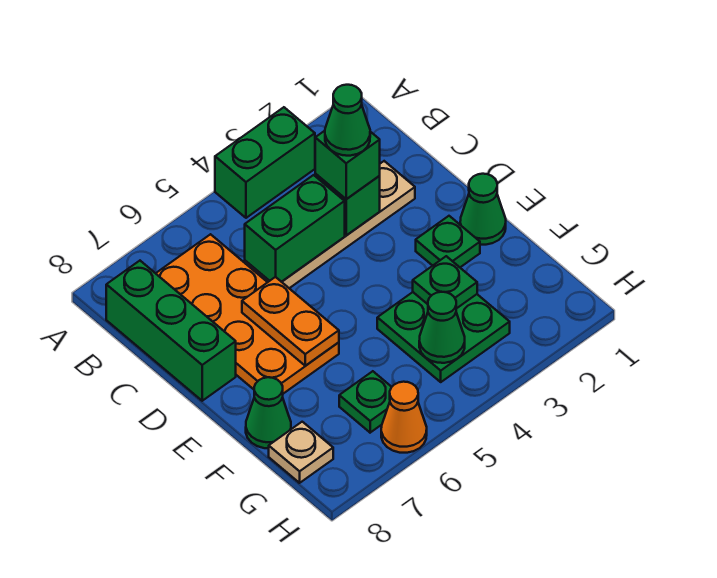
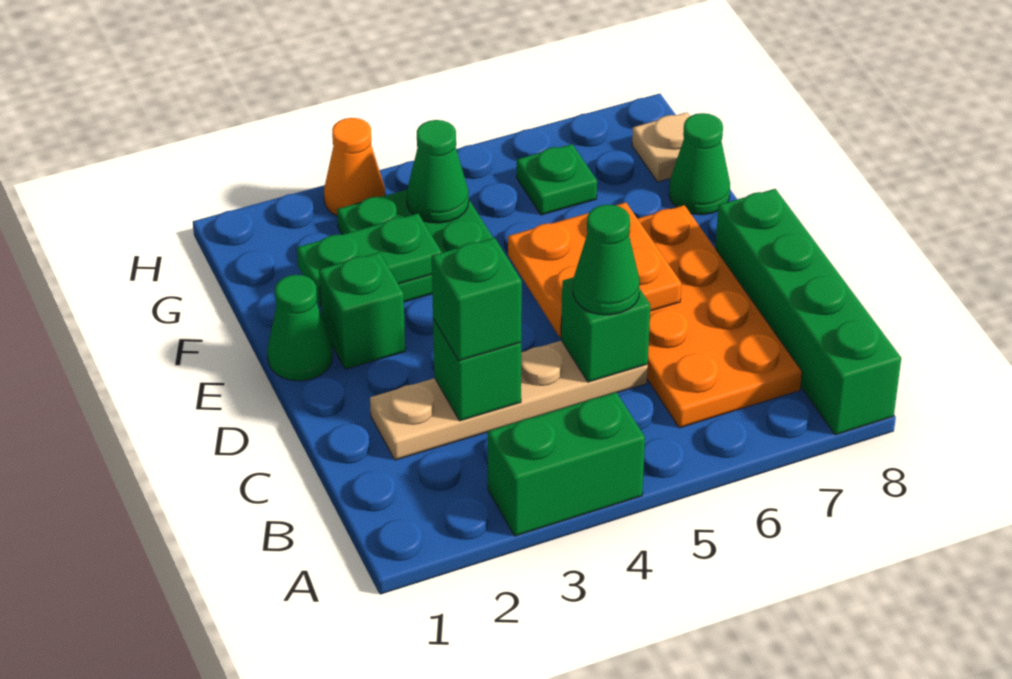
green brick B8:D8 level 1 -> green brick A8:D8 level 1
green cone C3 level 4 -> green cone C5 level 3
green brick C4:C5 level 2 -> green brick C5 level 2
orange plate D6:E6 level 2 -> orange plate D5:E6 level 2
green plate E2 level 1 -> green brick E2 level 1
green plate F3 level 2 -> green plate F2:F3 level 2
orange cone H6 level 1 -> orange cone H3 level 1

